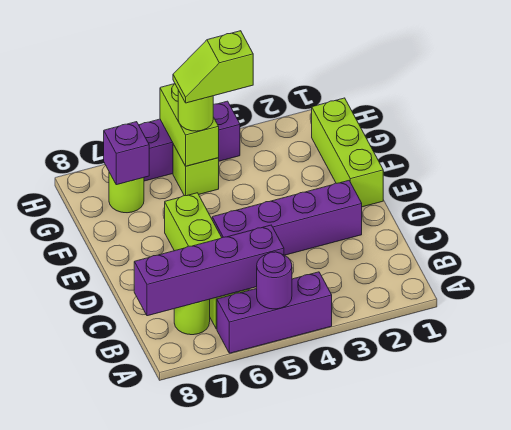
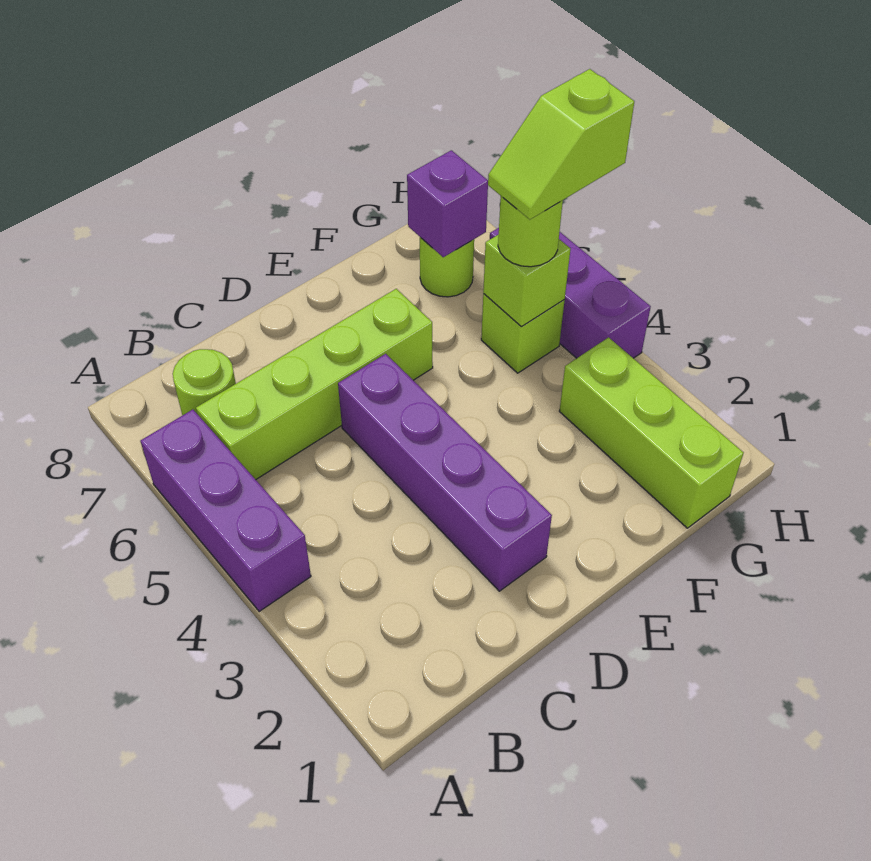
purple round brick A5 level 2 -> none
purple brick B5:B8 level 2 -> none
lime brick E1:G1 level 1 -> lime brick G1:G3 level 1
lime slope G4:G5 level 4 top 4 -> lime slope G5:H5 level 4 top H
lime brick G5:H5 level 2 -> lime brick G5 level 2

